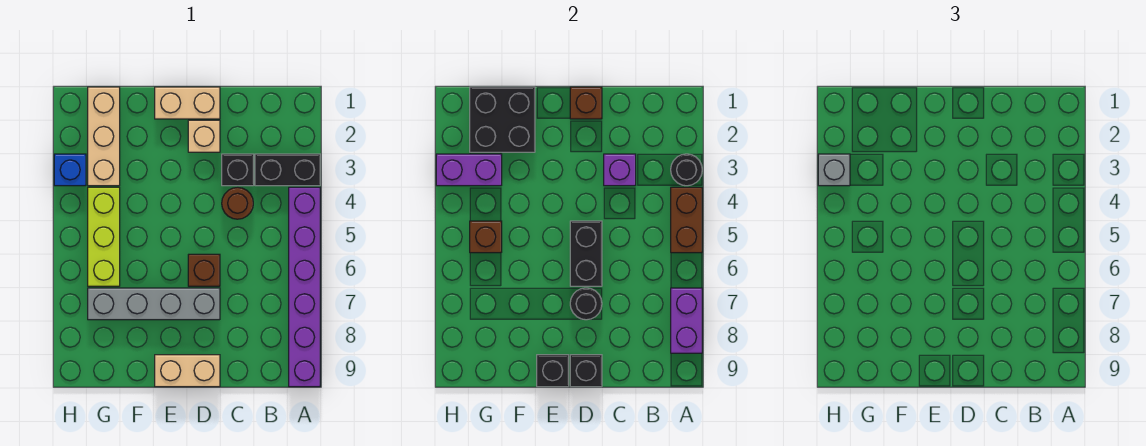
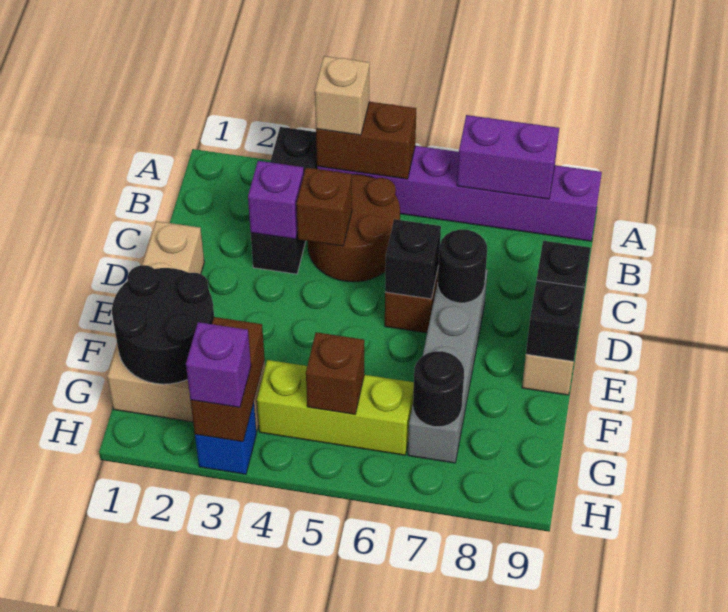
black round brick A3 level 2 -> black round brick G7 level 2
brown round brick C4 level 1 -> brown round brick B4:C5 level 1
brown brick D1 level 2 -> brown brick C4 level 2
tan brick D2 level 1 -> tan brick A4 level 3
black brick D5:D6 level 2 -> black brick D6 level 2
black brick F1:G2 level 2 -> black round brick F1:G2 level 2
purple brick G3:H3 level 2 -> brown brick G3:H3 level 2
grey brick H3 level 3 -> purple brick H3 level 3

